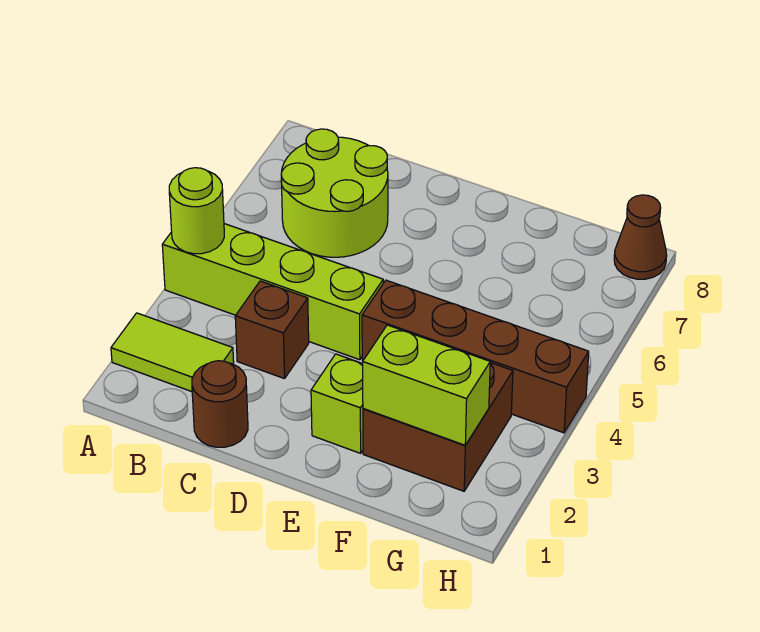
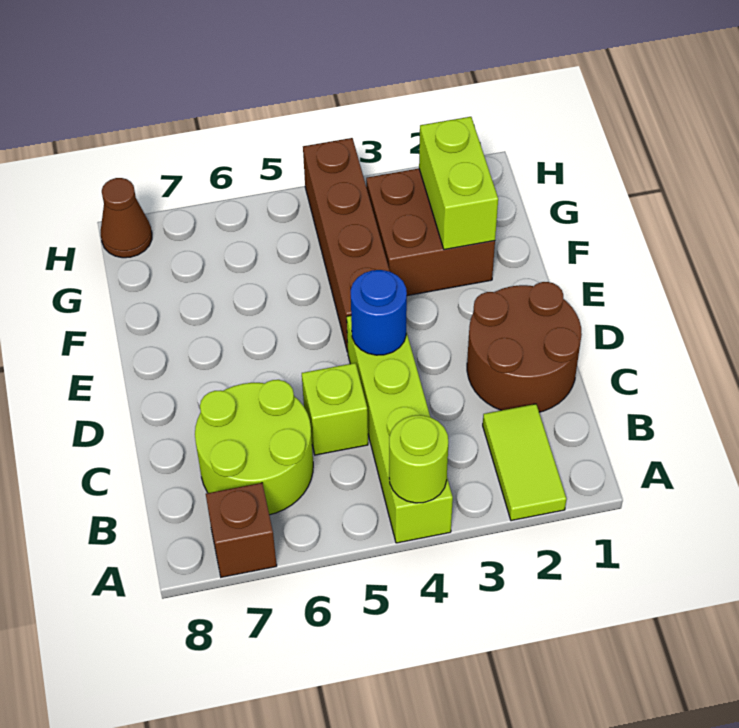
brown round brick C1 level 1 -> brown round brick C1:D2 level 1
brown brick C3 level 1 -> brown brick A7 level 1
none -> blue round brick D4 level 2
lime brick E2 level 1 -> lime brick C5 level 1

